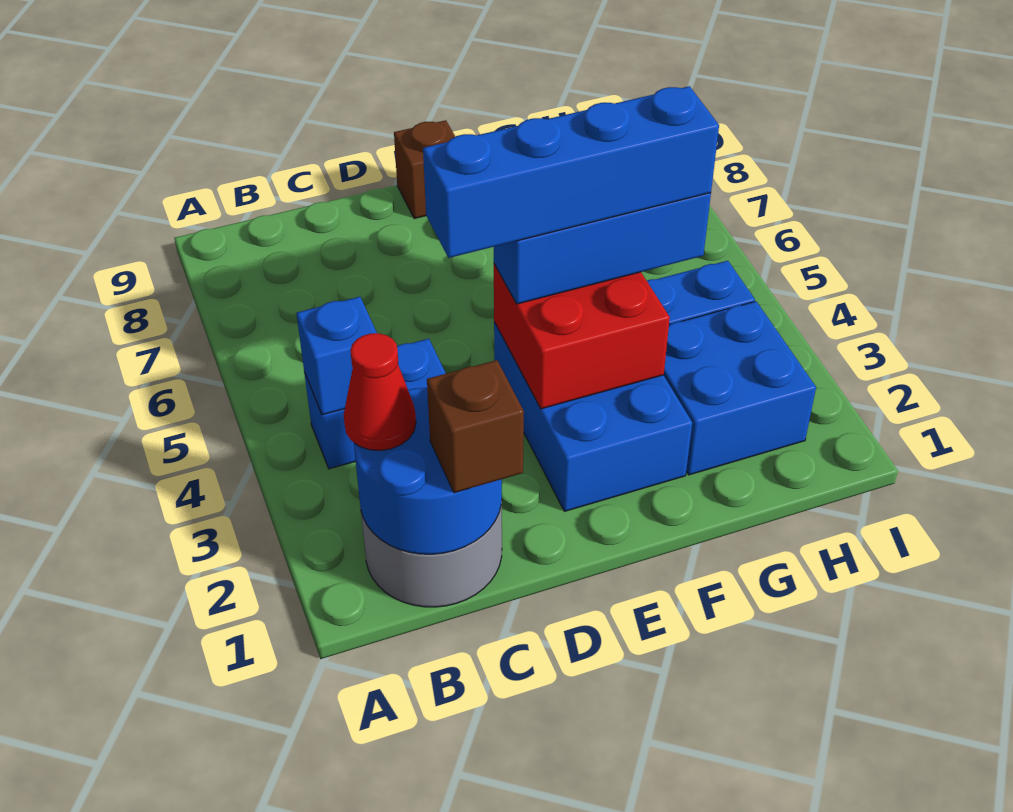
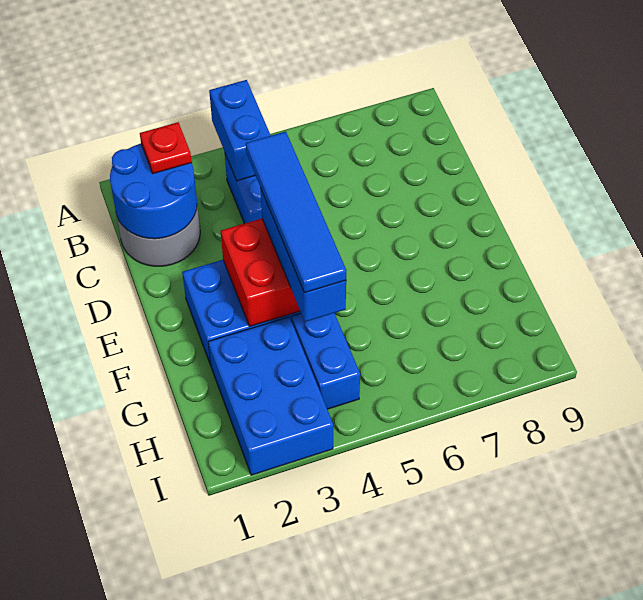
red cone B2 level 3 -> red plate B2 level 3
blue brick B4 level 2 -> blue brick A4:B4 level 2
brown brick C1 level 3 -> none
blue brick D4:G4 level 4 -> blue tile D4:G4 level 4
brown brick E9 level 1 -> none
blue brick G2:H3 level 1 -> blue brick G2:I3 level 1

